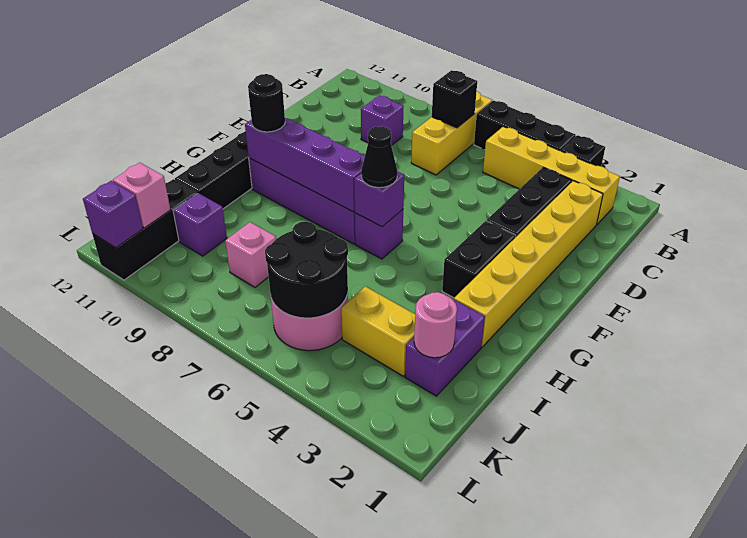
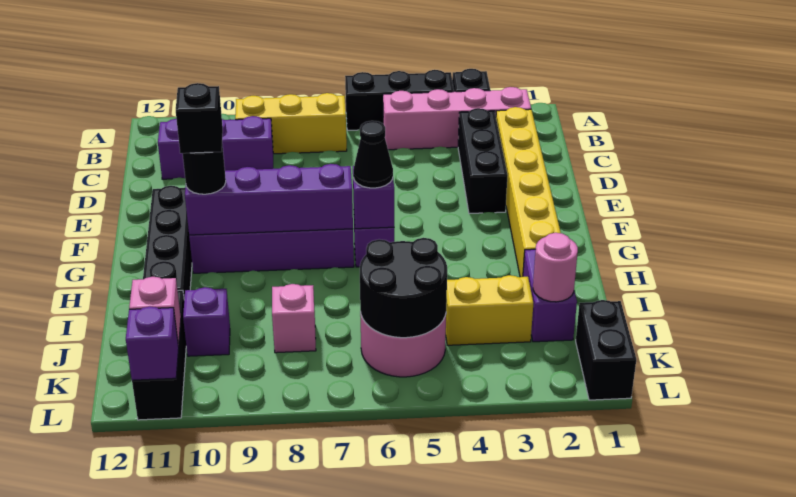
yellow brick A7:C7 level 1 -> yellow brick B7:B9 level 1
yellow brick B2:B5 level 1 -> pink brick B2:B5 level 1
black brick B7 level 2 -> black brick G10 level 4
purple brick C9 level 1 -> purple brick C9:C11 level 1
black brick F3:G3 level 1 -> black brick K1:L1 level 1

